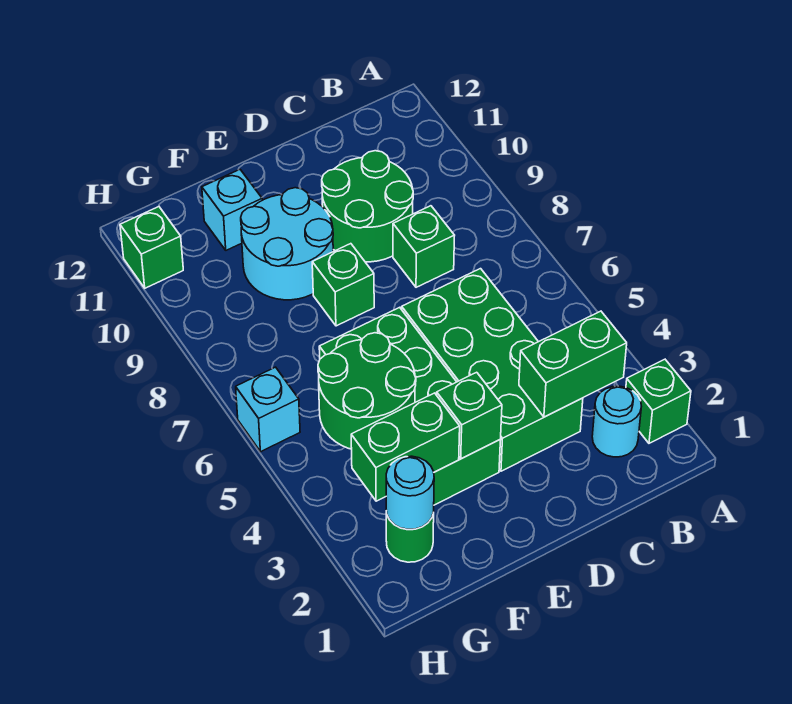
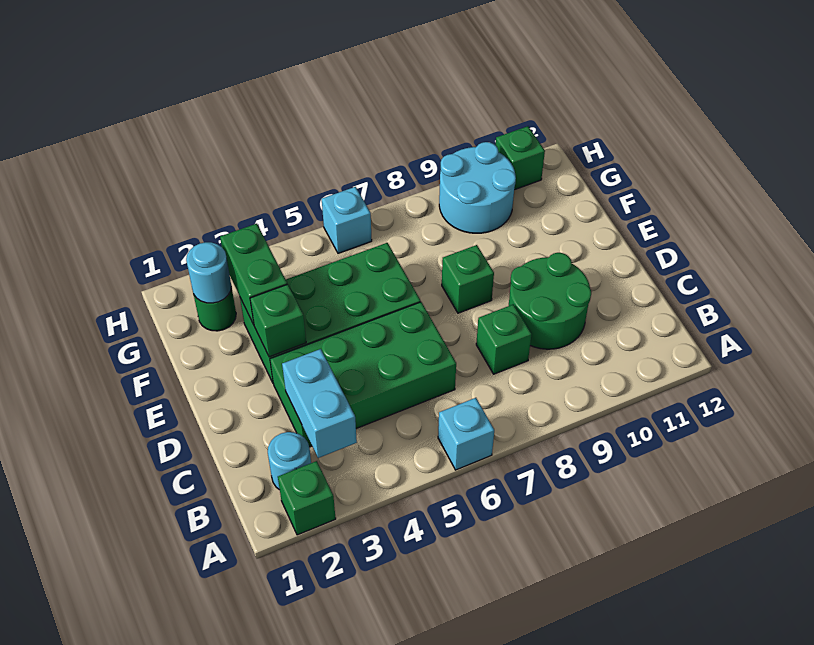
green brick B3:C3 level 2 -> cyan brick B3:C3 level 2
cyan round brick E9:F10 level 1 -> cyan round brick G9:H10 level 1
green round brick F4:G5 level 2 -> none
cyan brick F11 level 1 -> cyan brick A6 level 1

